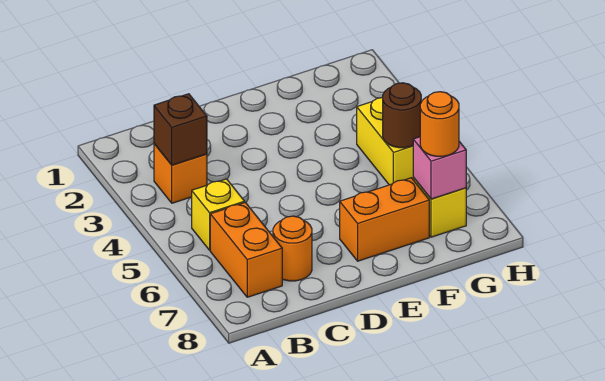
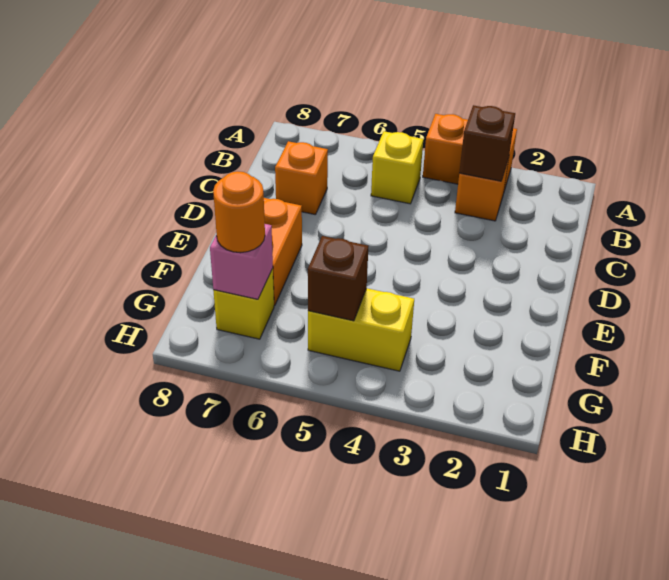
orange brick B6:B7 level 1 -> orange brick A3:A4 level 1
orange round brick C7 level 1 -> orange brick C7 level 1
brown round brick G5 level 2 -> brown brick G5 level 2

